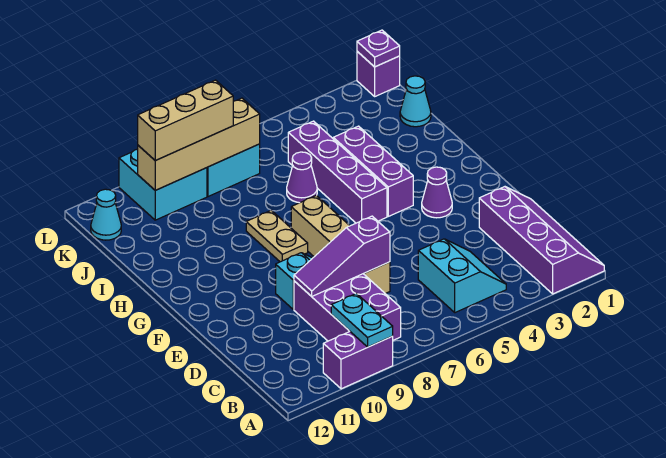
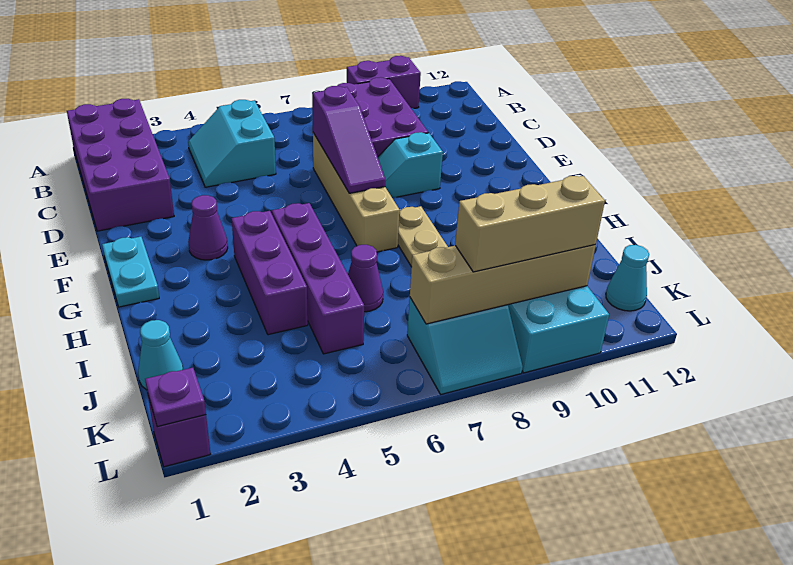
purple slope A1:D2 level 1 top 2 -> purple brick A1:D2 level 1
cyan plate A9:B9 level 2 -> cyan plate F1:G1 level 1
purple slope D7:D9 level 2 top 7 -> purple slope D7:F7 level 2 top D

